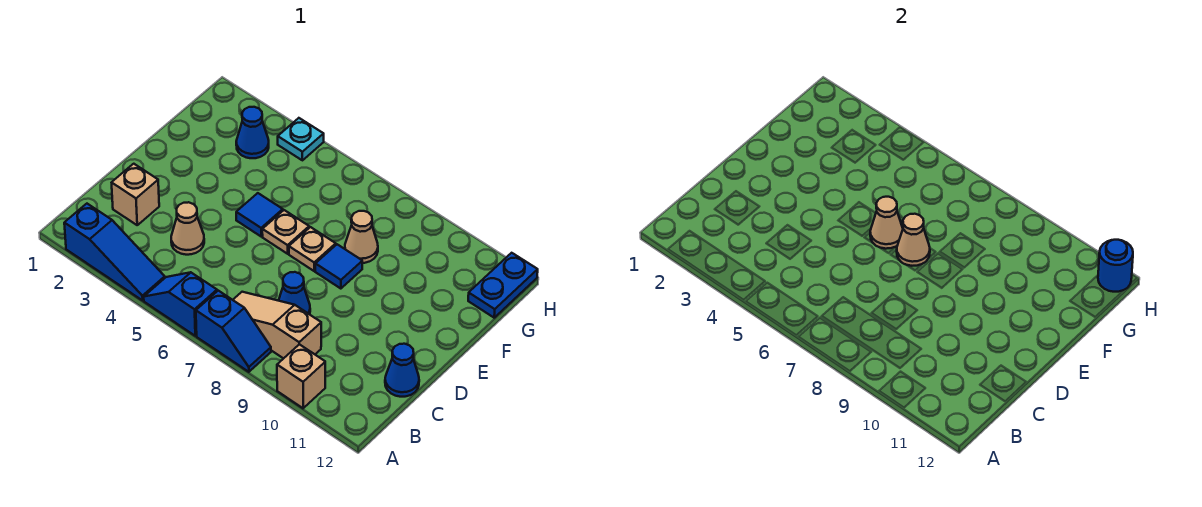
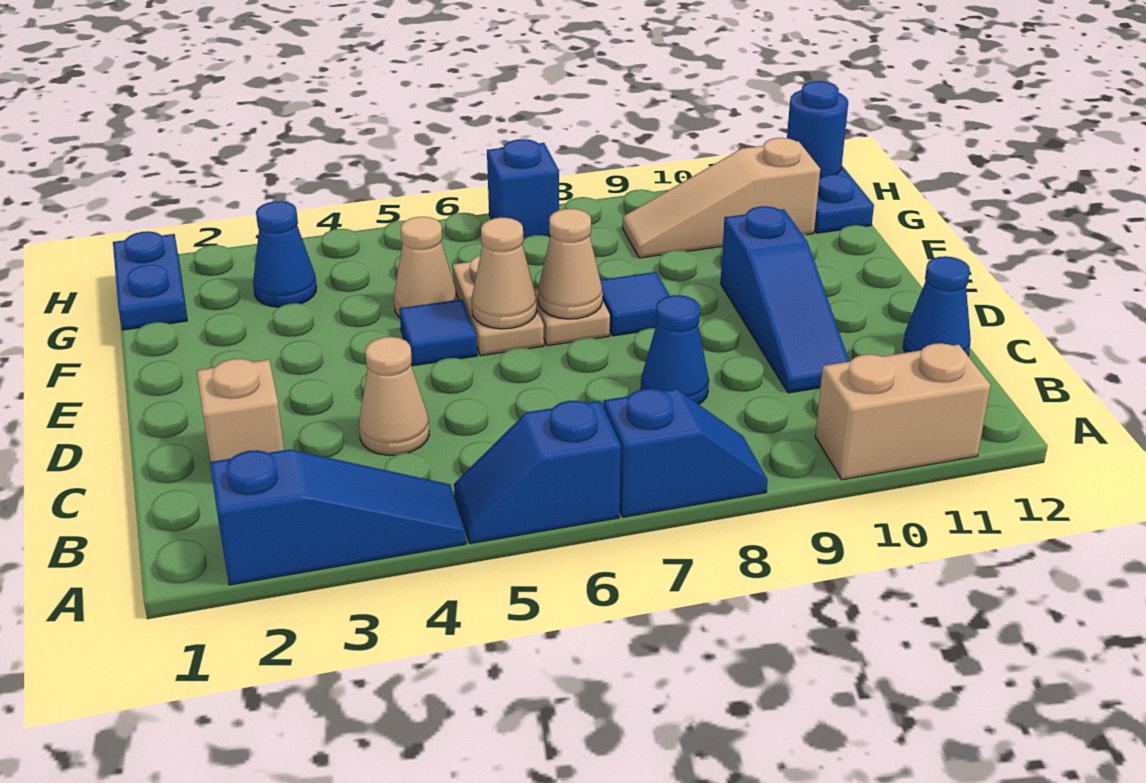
tan brick A10 level 1 -> tan brick A10:A11 level 1
tan slope B7:B9 level 1 top 9 -> tan slope G9:G11 level 1 top 11
none -> blue slope C10:E10 level 1 top E
tan plate E6 level 1 -> tan plate E6:F6 level 1
tan cone F8 level 1 -> tan cone F5 level 1
none -> blue plate G1:H1 level 1
cyan plate H4 level 1 -> none
none -> blue brick H7 level 1

